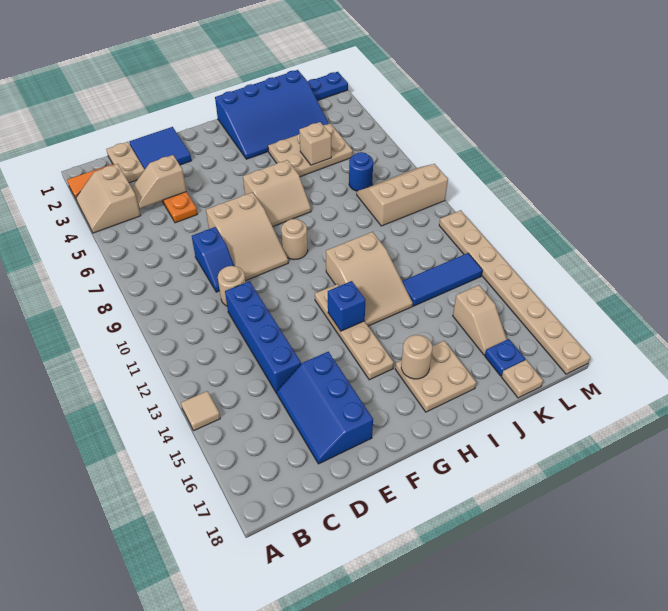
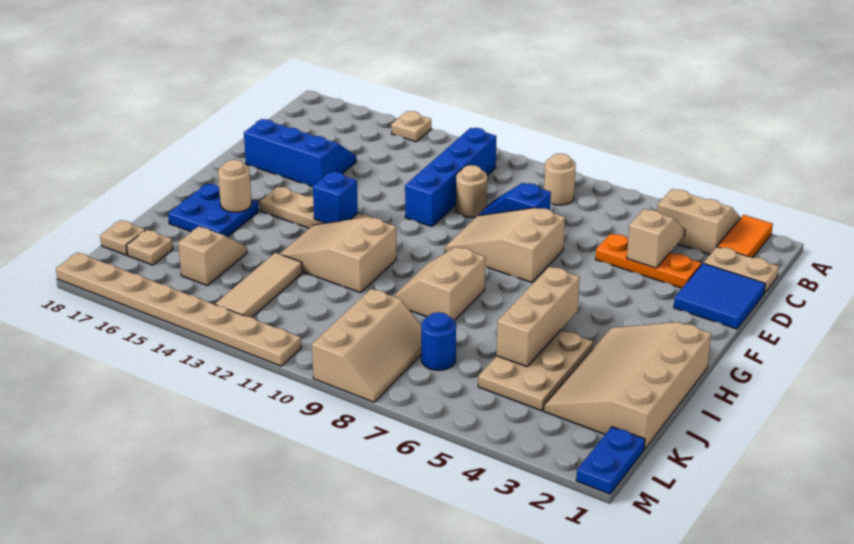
tan tile A14 level 1 -> tan plate A14 level 1
blue brick D11:D14 level 1 -> blue brick B11:E11 level 1
tan slope G6:H7 level 1 top 6 -> tan slope H8:I9 level 1 top 8
tan round brick G9 level 1 -> tan round brick B8 level 1
blue slope H1:K3 level 1 top 1 -> tan slope H1:K3 level 1 top 1
tan plate H16:I17 level 1 -> blue plate H16:I17 level 1
tan brick J5 level 2 -> tan brick H5:J5 level 2
blue tile J13:L13 level 1 -> tan tile J13:L13 level 1
tan slope K15:K16 level 1 top 15 -> tan slope J15:K15 level 1 top K
blue plate K17 level 1 -> tan plate K17 level 1

